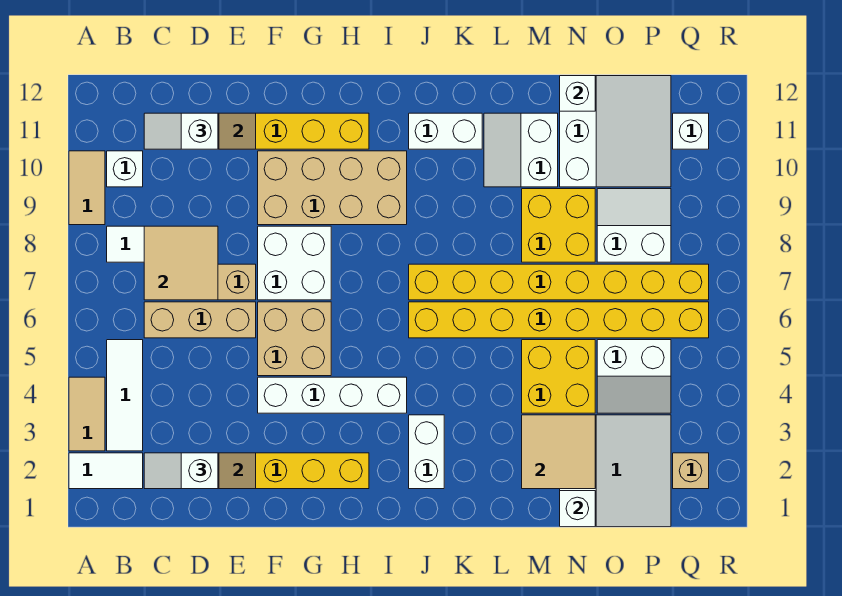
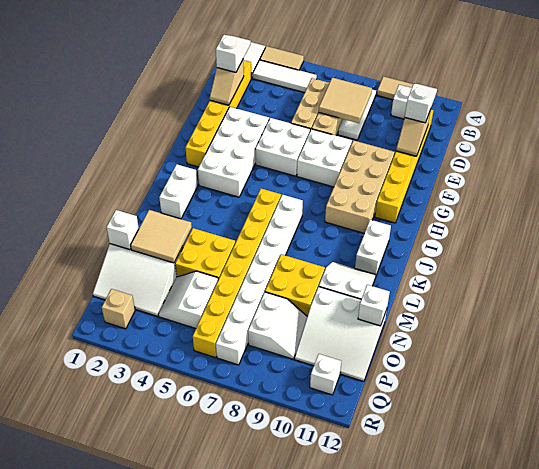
white brick F4:I4 level 1 -> white brick F3:I4 level 1
tan brick F5:G6 level 1 -> white brick F5:G6 level 1
white brick J2:J3 level 1 -> white brick J2:K2 level 1
yellow brick J7:Q7 level 1 -> white brick J7:Q7 level 1

